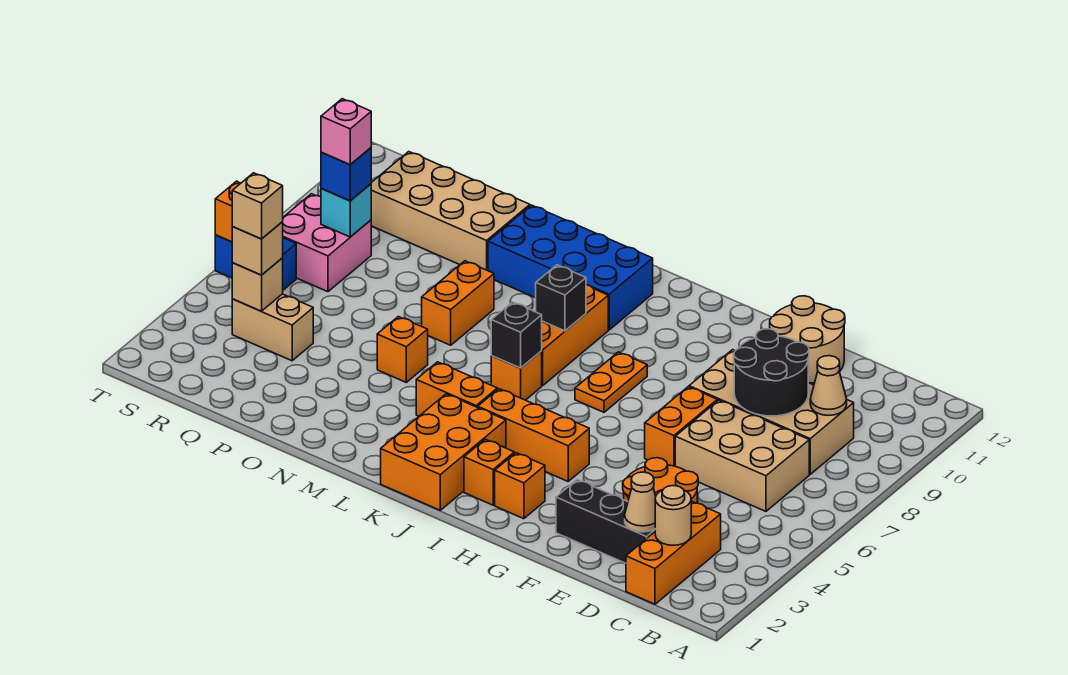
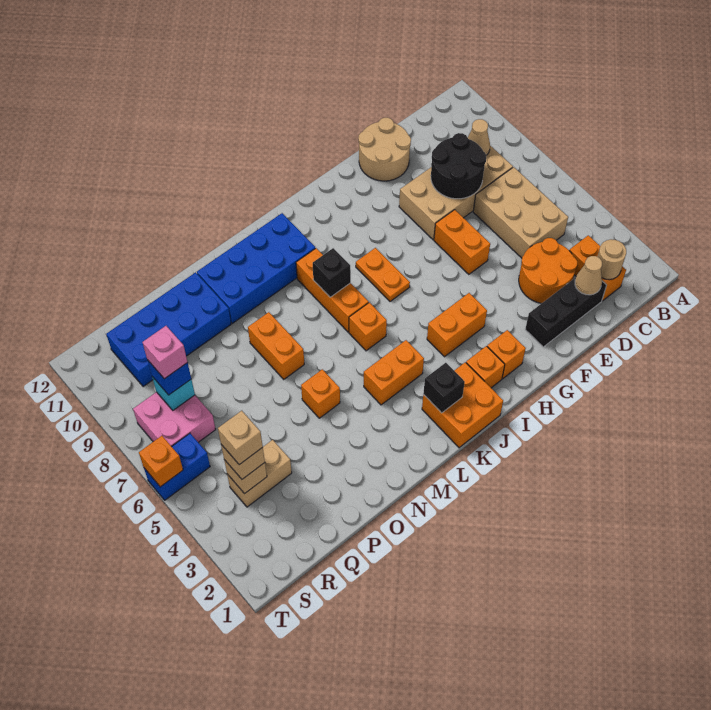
orange brick C1:C3 level 1 -> orange brick C2:C3 level 1
tan brick C6:E7 level 1 -> tan brick C5:D7 level 1
orange brick H4:J4 level 1 -> orange brick H4:I4 level 1
orange brick J1:K3 level 1 -> orange brick J1:K2 level 1
black brick K6 level 2 -> black brick K2 level 2
tan brick O10:R11 level 1 -> blue brick O10:R11 level 1

